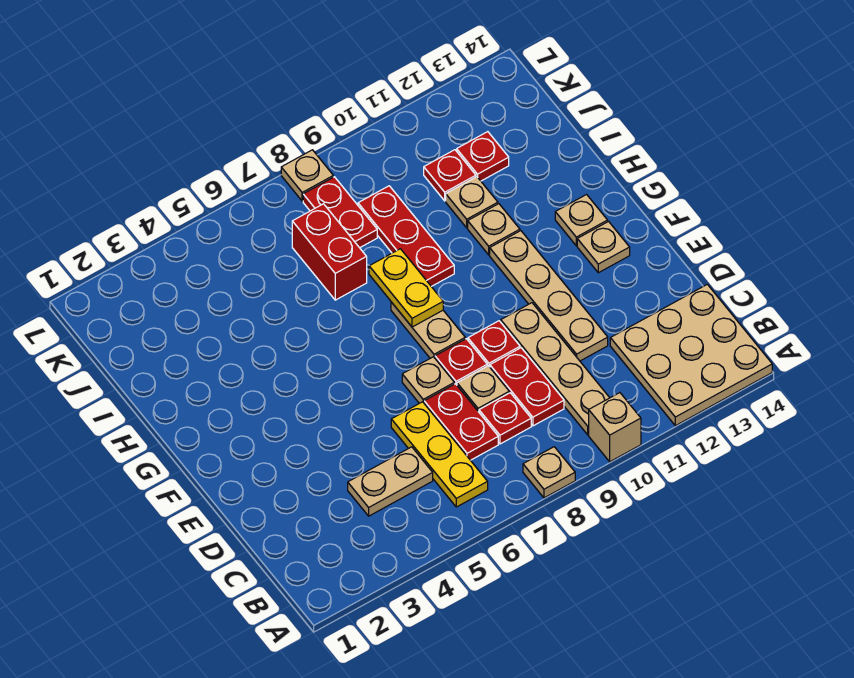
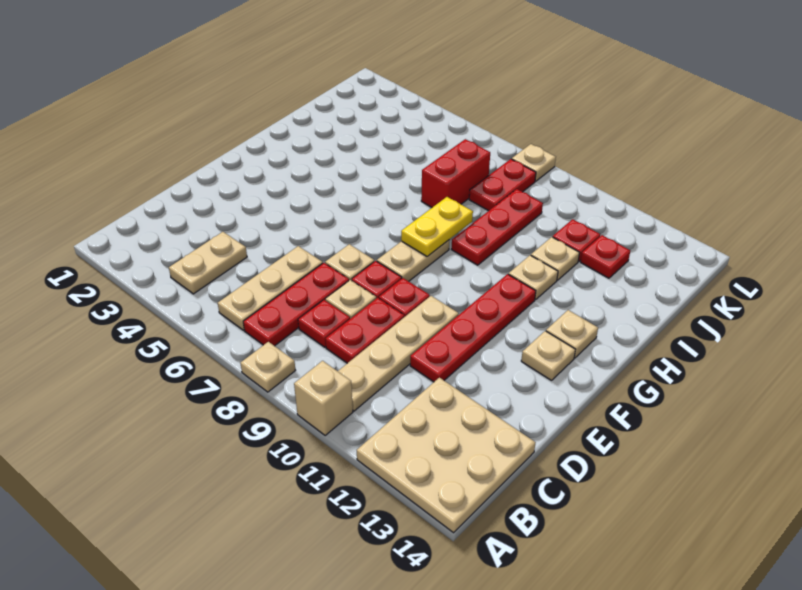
yellow plate B6:D6 level 1 -> tan plate B6:D6 level 1
tan plate C4:C5 level 1 -> tan plate B4:C4 level 1
red plate C7:D7 level 1 -> red plate B7:D7 level 1
tan plate D11:G11 level 1 -> red plate D11:G11 level 1

